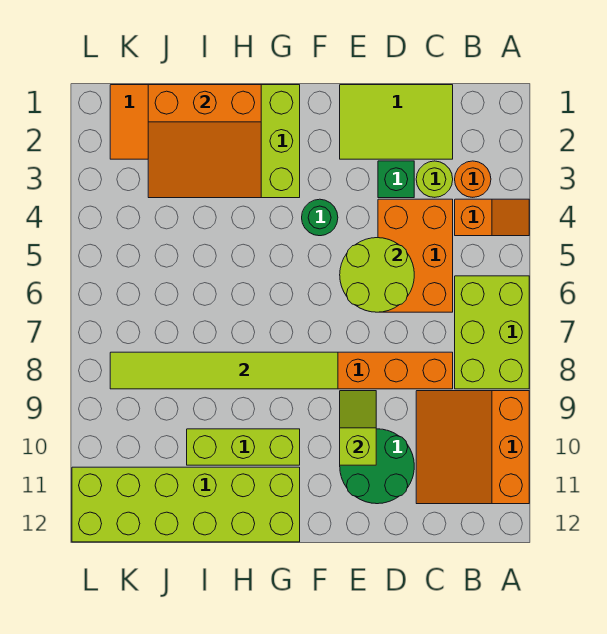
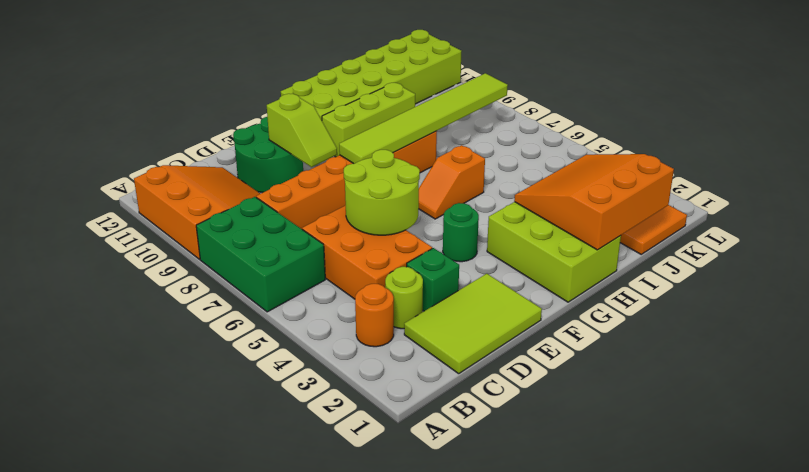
orange slope A4:B4 level 1 top B -> orange slope G6:H6 level 1 top H
lime brick A6:B8 level 1 -> green brick A6:B8 level 1

